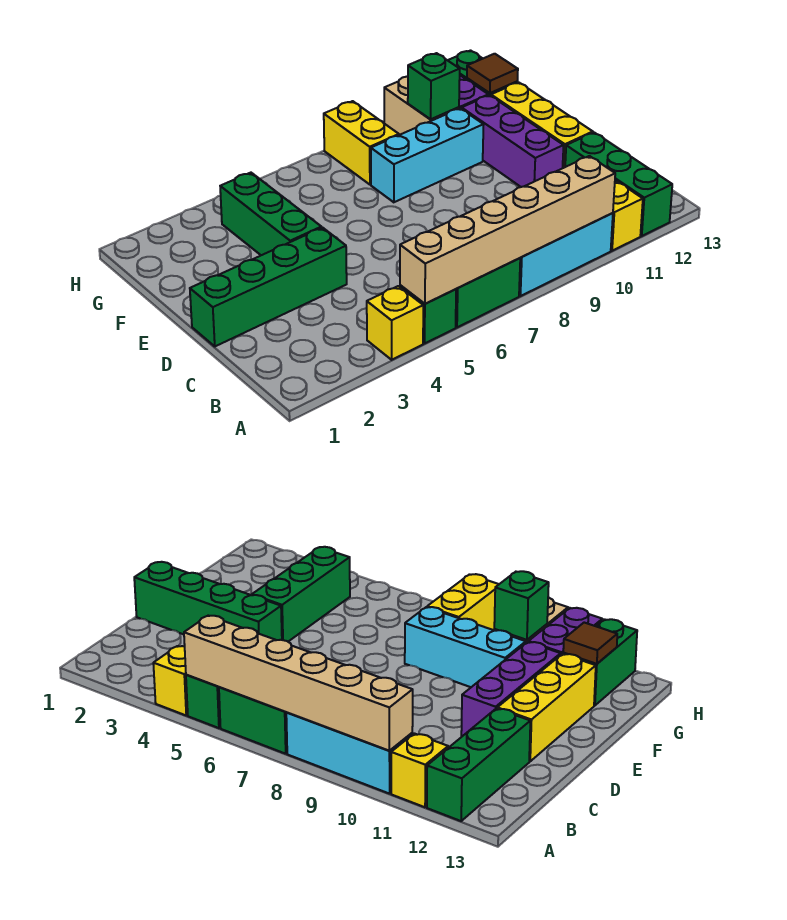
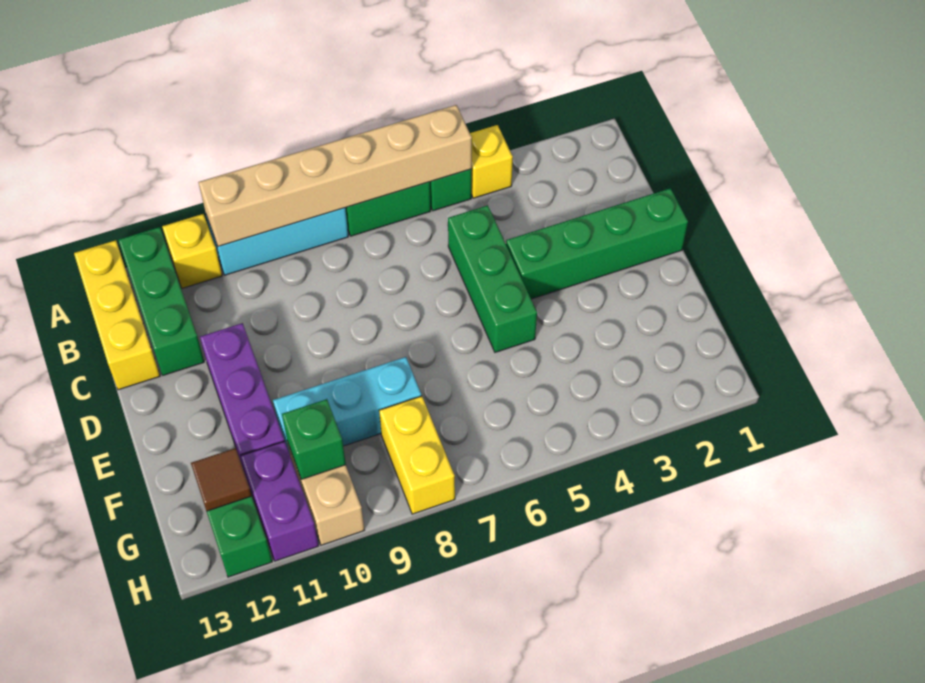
yellow brick D12:F12 level 1 -> yellow brick A13:C13 level 1
green brick E4:G4 level 1 -> green brick C5:E5 level 1

